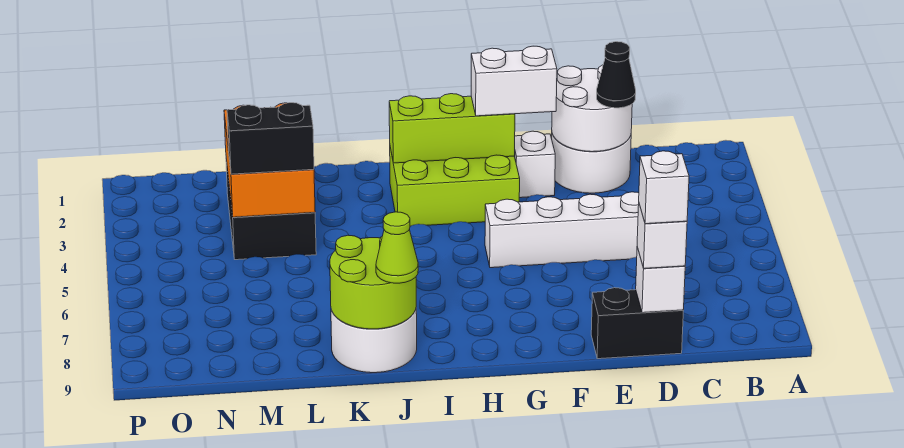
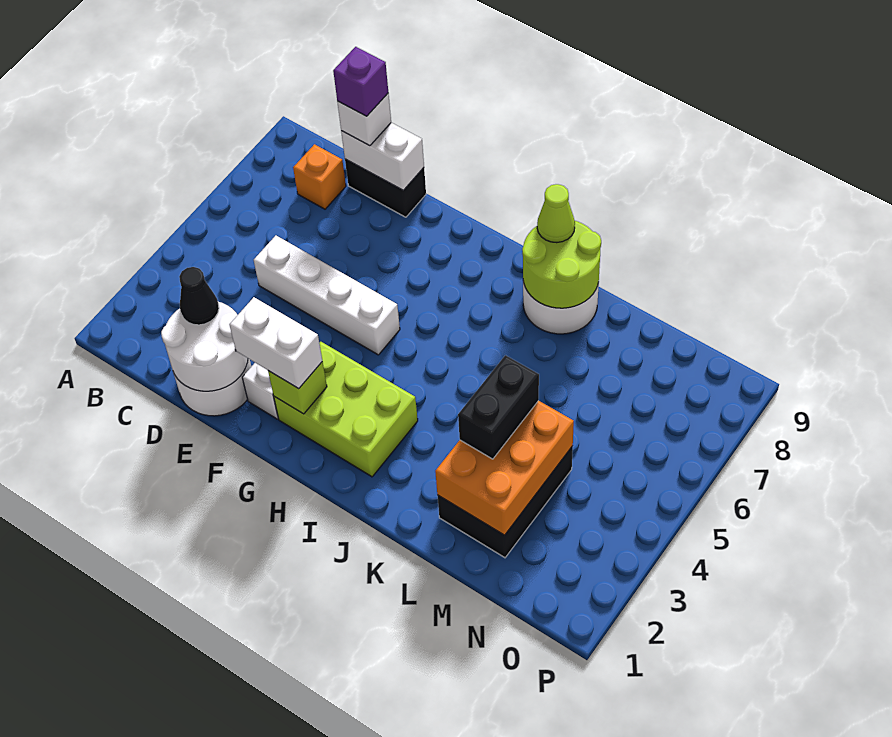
none -> orange brick C8 level 1
white brick D9 level 2 -> white brick D9:E9 level 2
white brick D9 level 4 -> purple brick D9 level 4
lime brick G2:I2 level 2 -> lime brick G2 level 2
black brick L4:M4 level 3 -> black brick L3:L4 level 3

